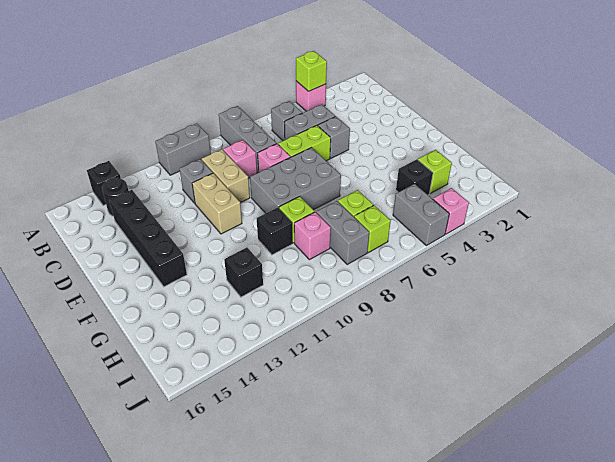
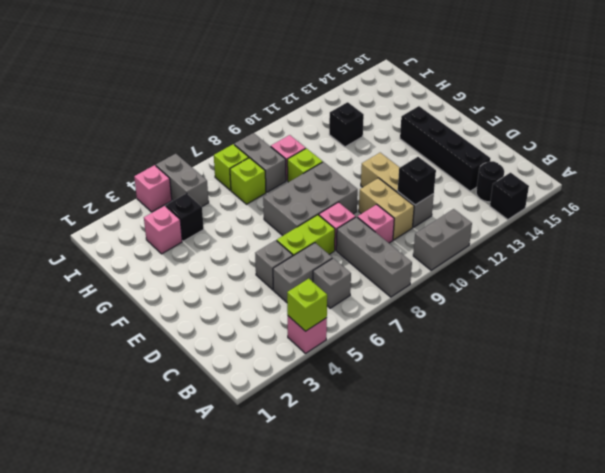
black brick G10 level 1 -> black brick C11 level 2
lime brick H3 level 1 -> pink brick H3 level 1

